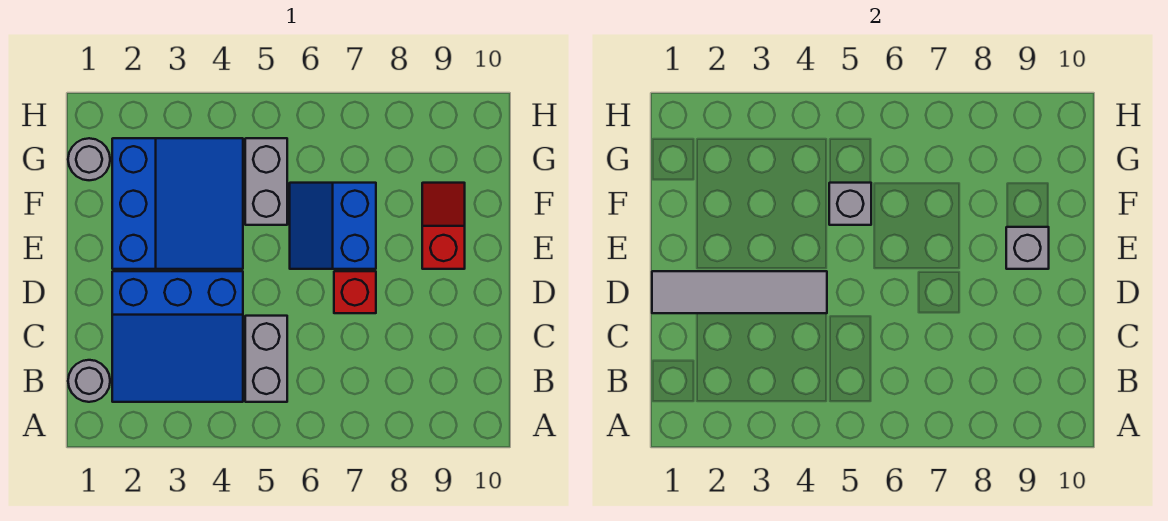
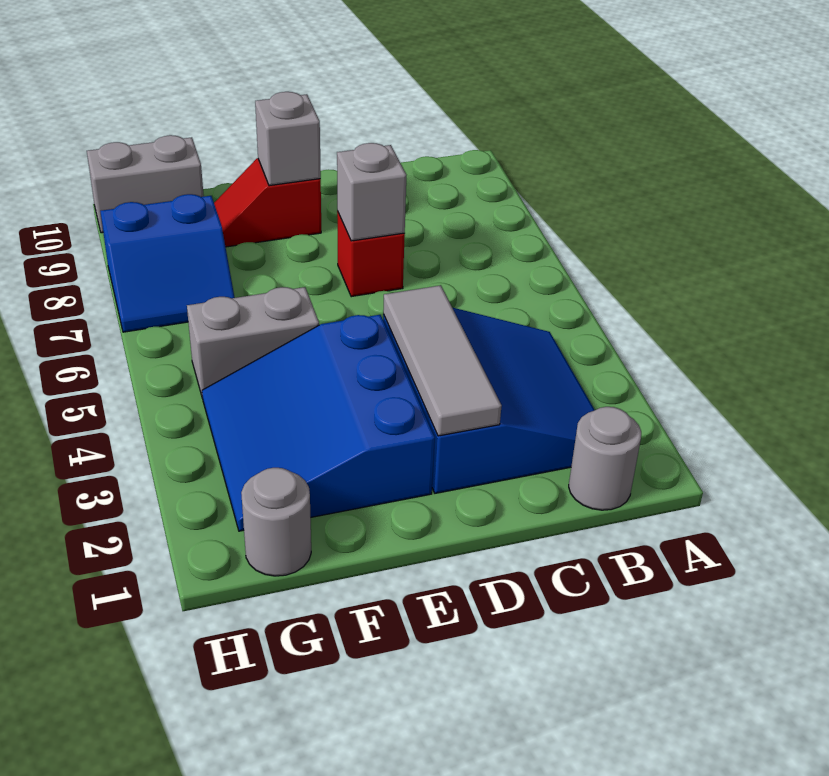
grey brick B5:C5 level 1 -> grey brick G10:H10 level 1
grey tile D1:D4 level 2 -> grey tile D2:D4 level 2
blue slope E2:G4 level 1 top 2 -> blue slope E2:G4 level 1 top E
blue slope E6:F7 level 1 top 7 -> blue slope G7:H8 level 1 top 8
grey brick F5 level 2 -> grey brick D7 level 2

